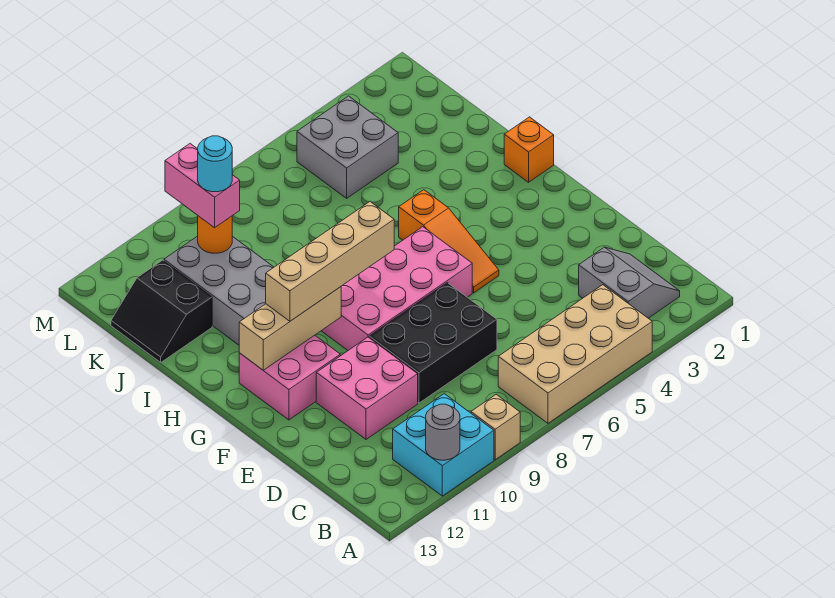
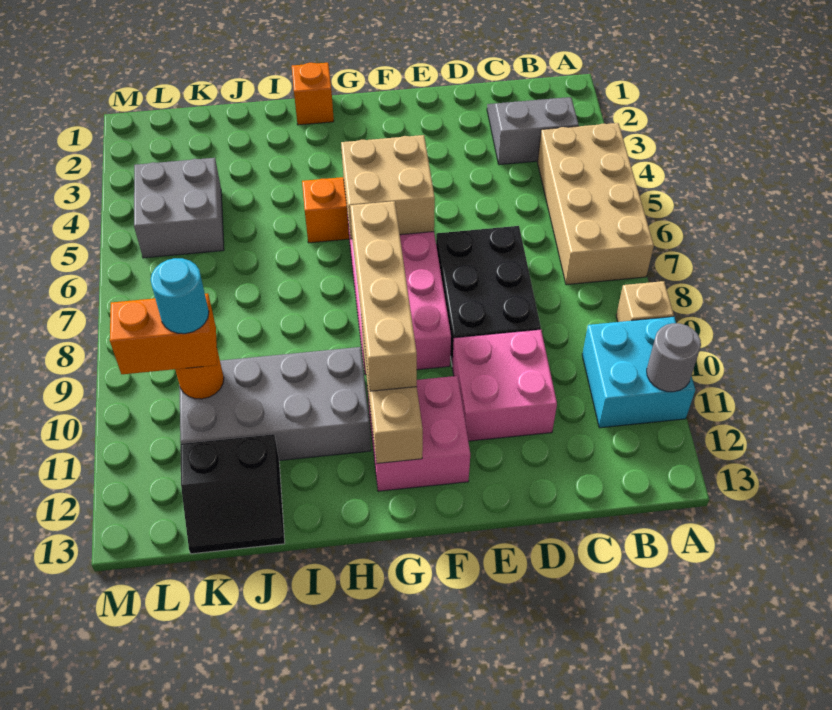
none -> tan brick F5:G6 level 2
pink brick K10:L10 level 3 -> orange brick K10:L10 level 3

